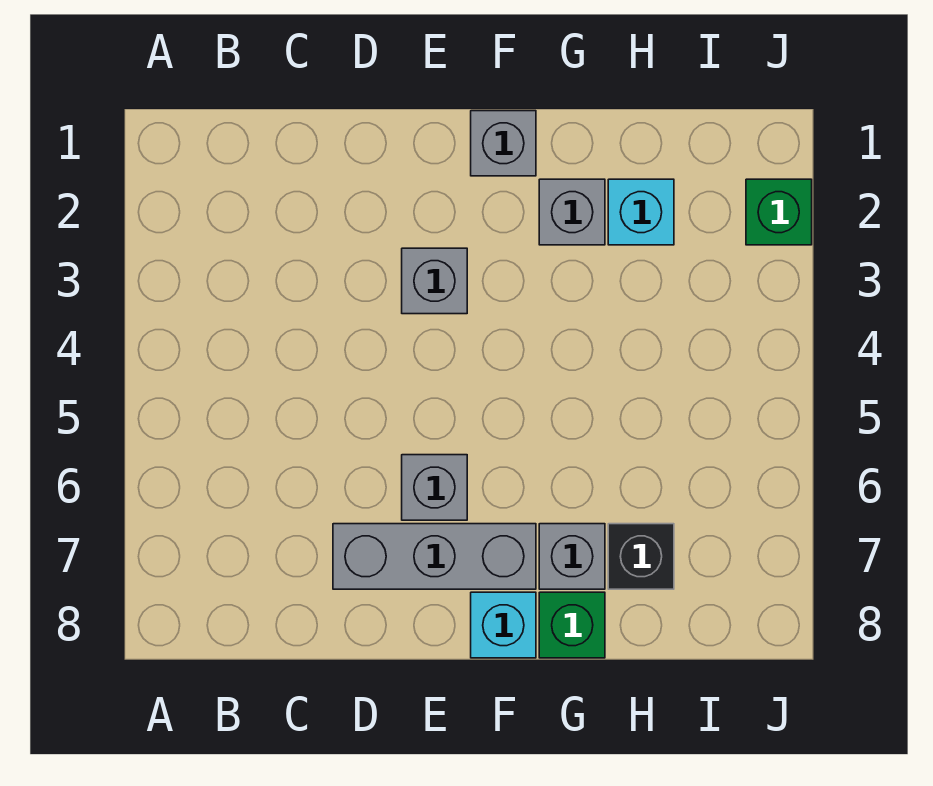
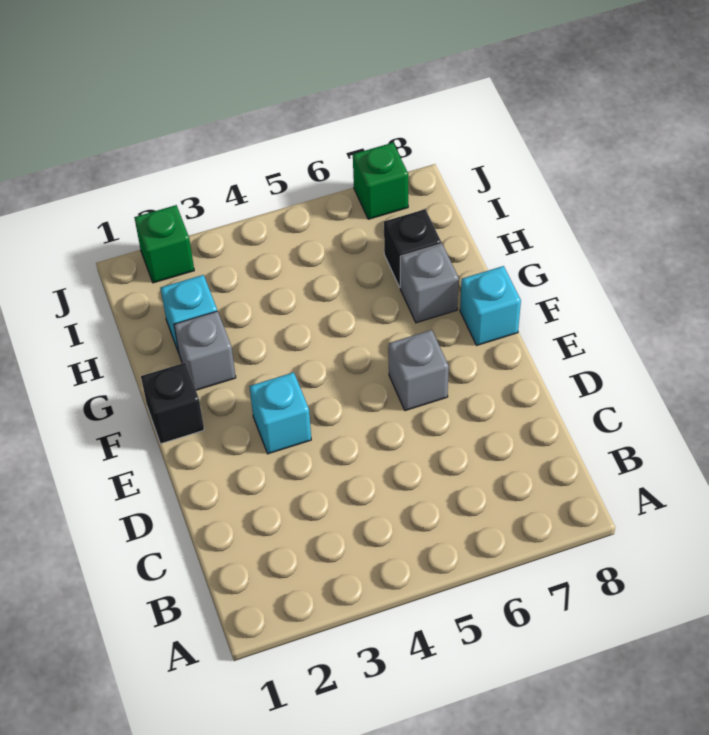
grey brick D7:F7 level 1 -> none
grey brick E3 level 1 -> cyan brick E3 level 1
grey brick F1 level 1 -> black brick F1 level 1
green brick G8 level 1 -> green brick J7 level 1

